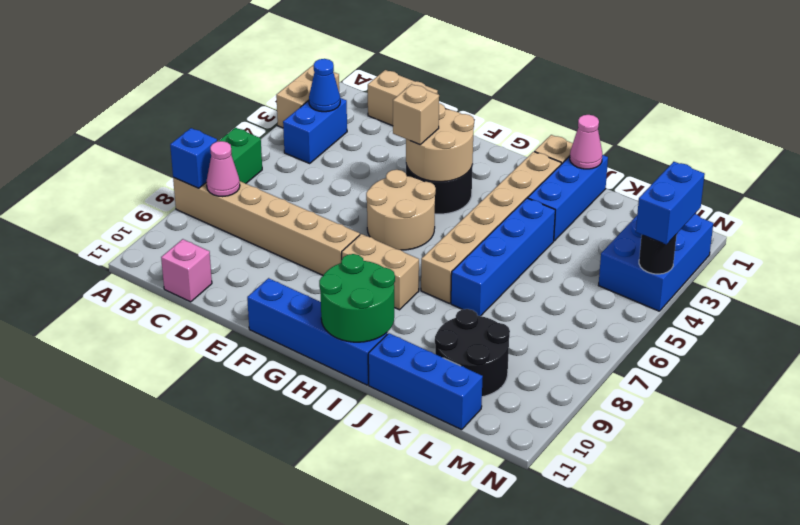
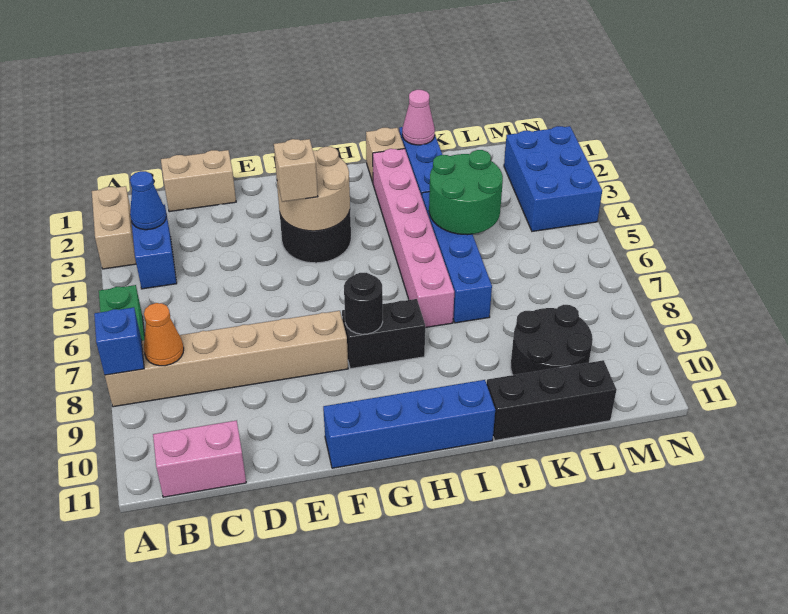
pink cone B8 level 2 -> orange cone B8 level 2
pink brick C11 level 1 -> pink brick B11:C11 level 1
tan round brick F5:G6 level 1 -> none
tan brick G8:H8 level 1 -> black brick G8:H8 level 1
green round brick H10:I11 level 2 -> green round brick J4:K5 level 2
tan brick I2:I7 level 1 -> pink brick I2:I7 level 1
blue brick J11:L11 level 1 -> black brick J11:L11 level 1
blue brick N3:N4 level 3 -> none
black round brick N4 level 2 -> black round brick G8 level 2

